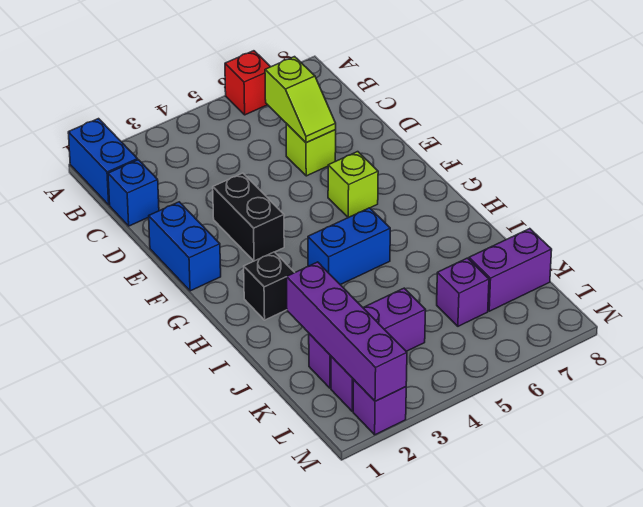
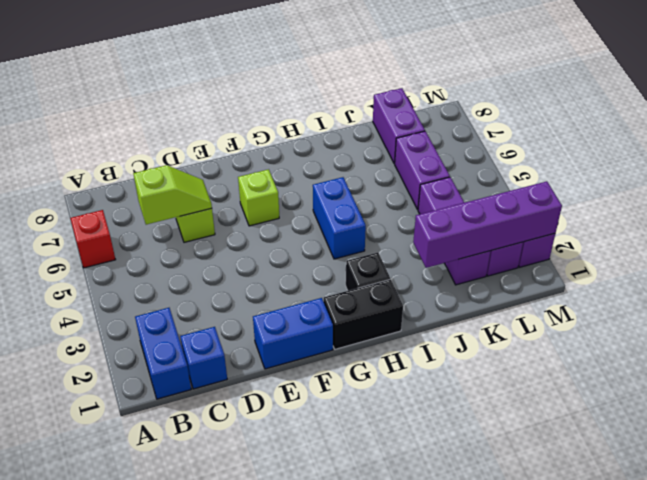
blue brick A1:B1 level 1 -> blue brick B1:B2 level 1
black brick E3:F3 level 1 -> black brick G1:H1 level 1
purple brick K6 level 1 -> purple brick K5:K6 level 1

